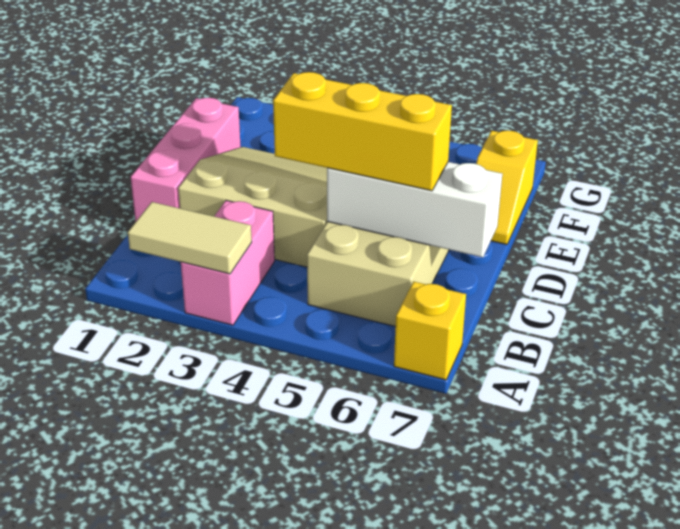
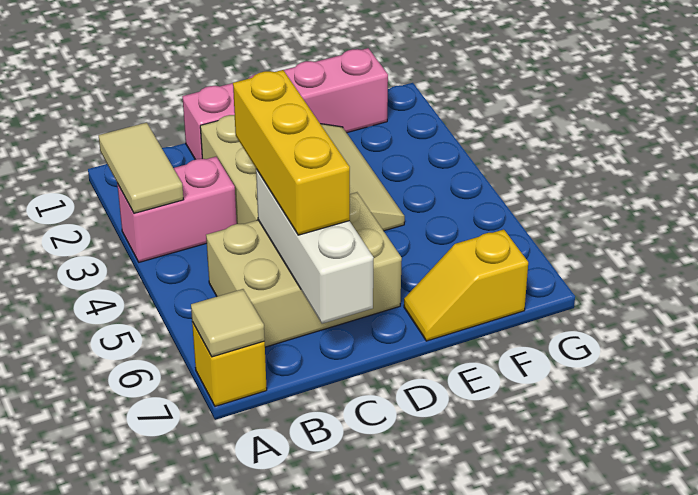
none -> tan tile A7 level 2
pink brick C1:E1 level 1 -> pink brick C1:F1 level 1

